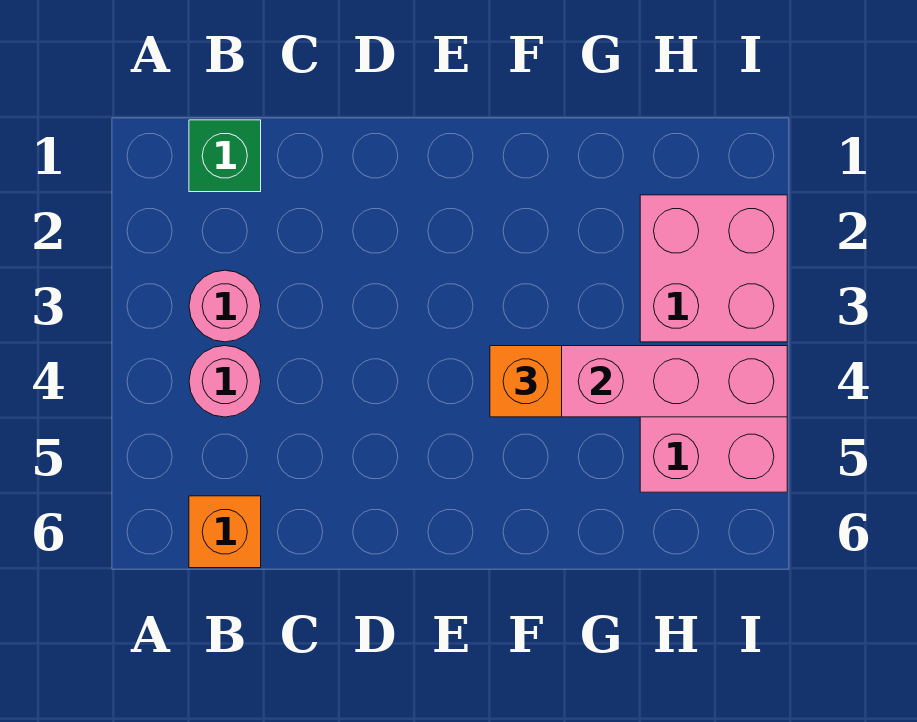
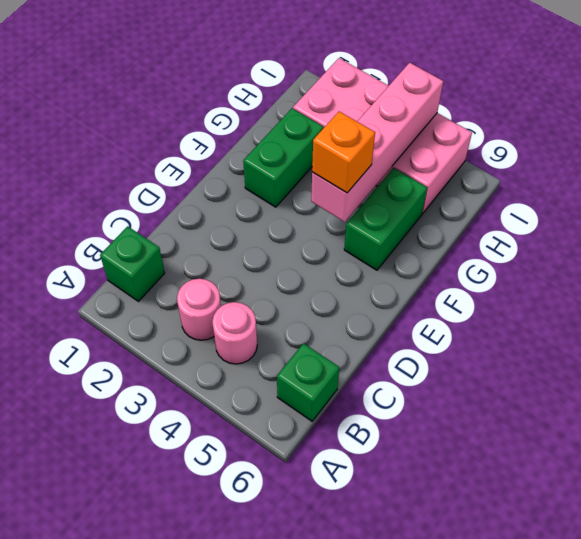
orange brick B6 level 1 -> green brick B6 level 1
none -> green brick F2:G2 level 1
none -> green brick F5:G5 level 1

